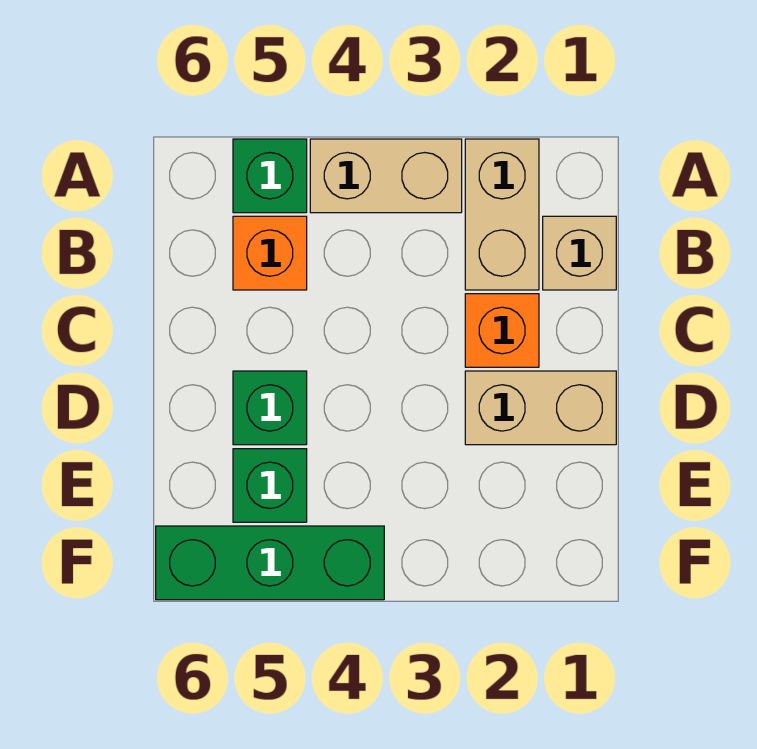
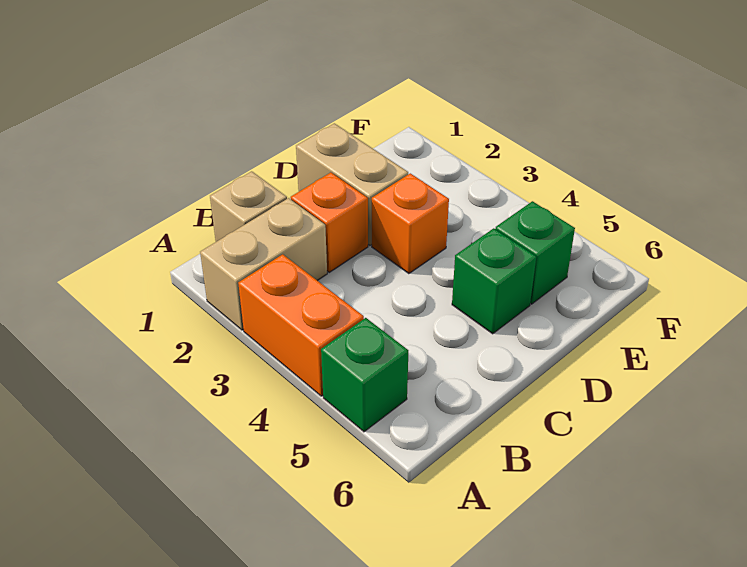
tan brick A3:A4 level 1 -> orange brick A3:A4 level 1
orange brick B5 level 1 -> orange brick D3 level 1
green brick F4:F6 level 1 -> none

